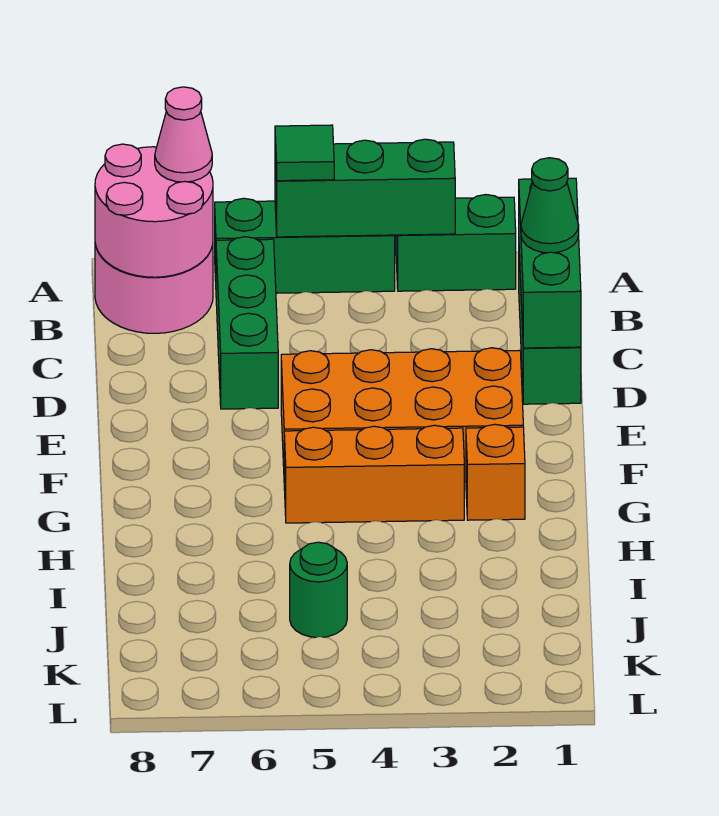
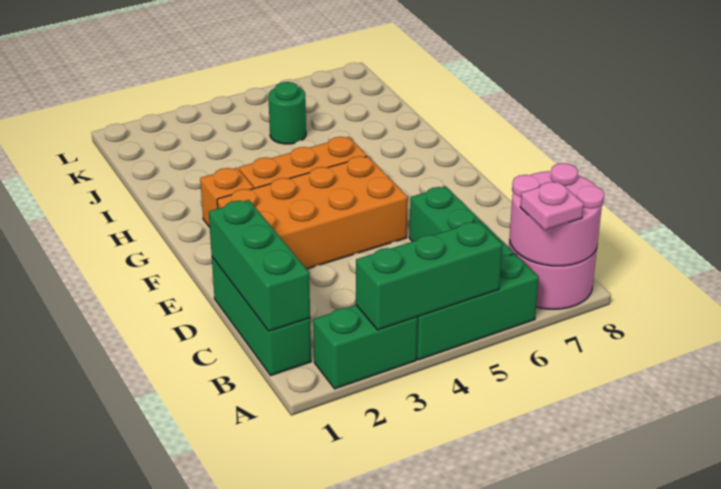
green tile A5 level 3 -> none
pink cone A7 level 3 -> pink plate A7 level 3
green cone C1 level 3 -> none

